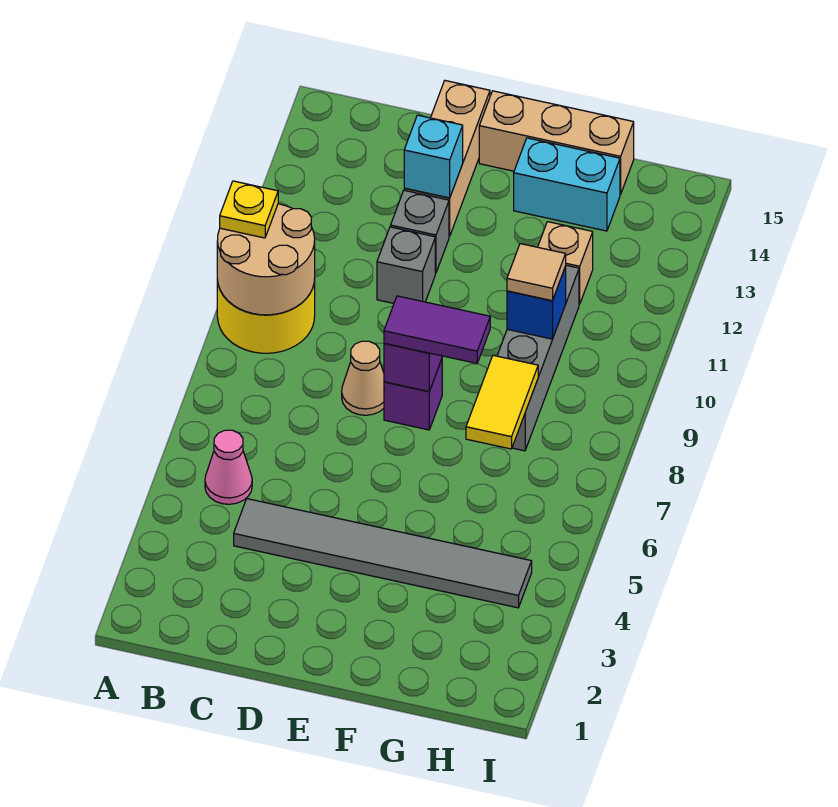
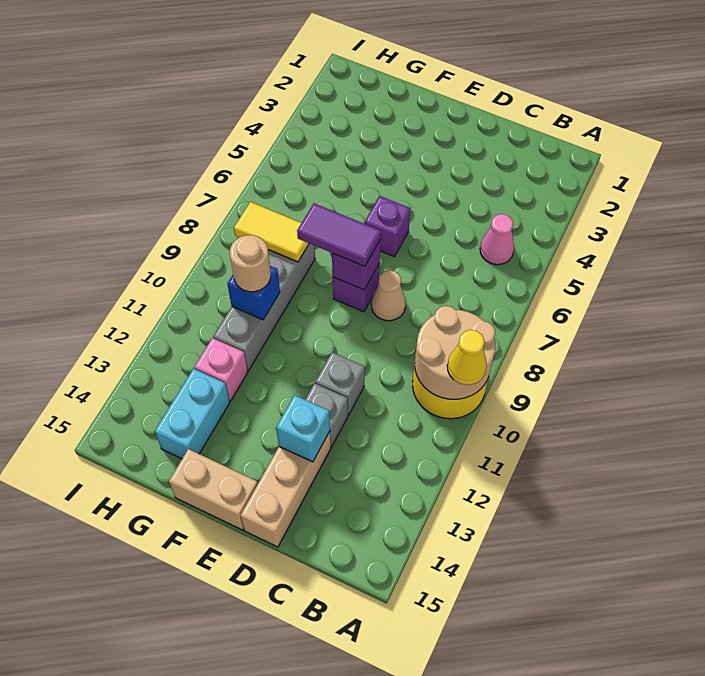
yellow plate A10 level 3 -> yellow cone A10 level 3
grey tile C4:H4 level 1 -> none
none -> purple brick E6 level 1
tan brick E15:G15 level 1 -> tan brick E15:F15 level 1
cyan brick F14:G14 level 1 -> cyan brick G13:G14 level 1
yellow tile G7:G8 level 2 -> yellow tile G8:H8 level 2
tan tile G10 level 3 -> tan round brick G10 level 3
tan brick G12 level 1 -> pink brick G12 level 1

